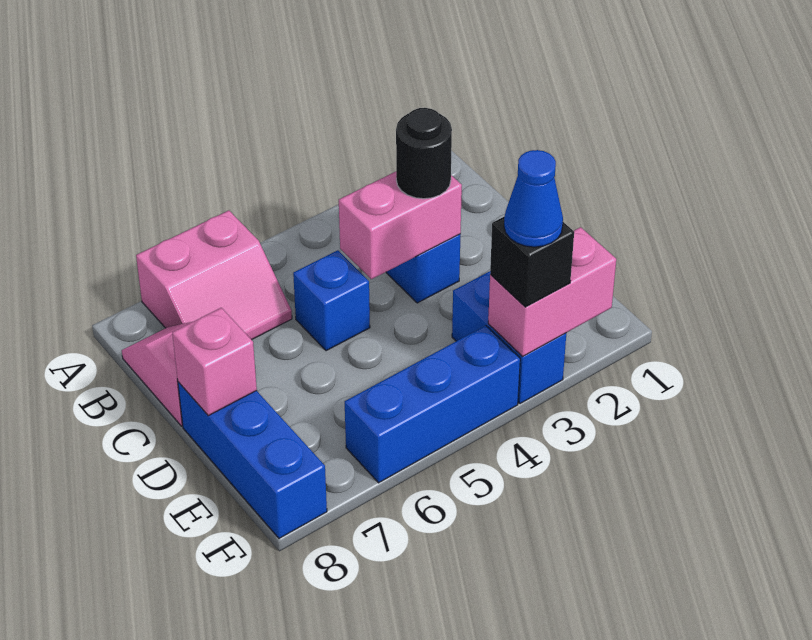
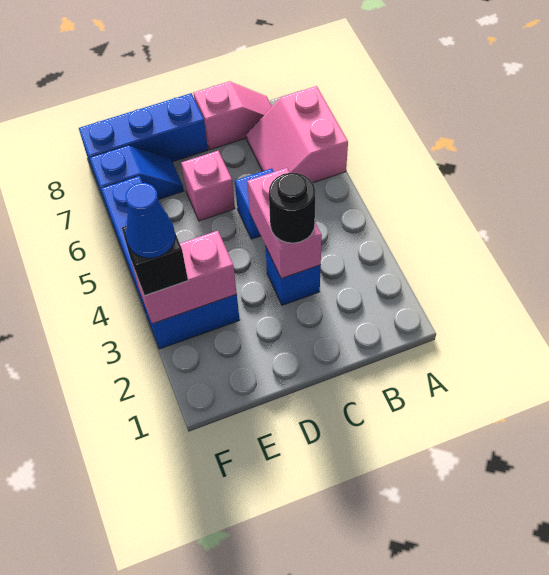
pink brick D8 level 2 -> pink brick D6 level 1
none -> blue slope E7:F7 level 1 top F
pink brick F2:F3 level 2 -> pink brick E3:F3 level 2

